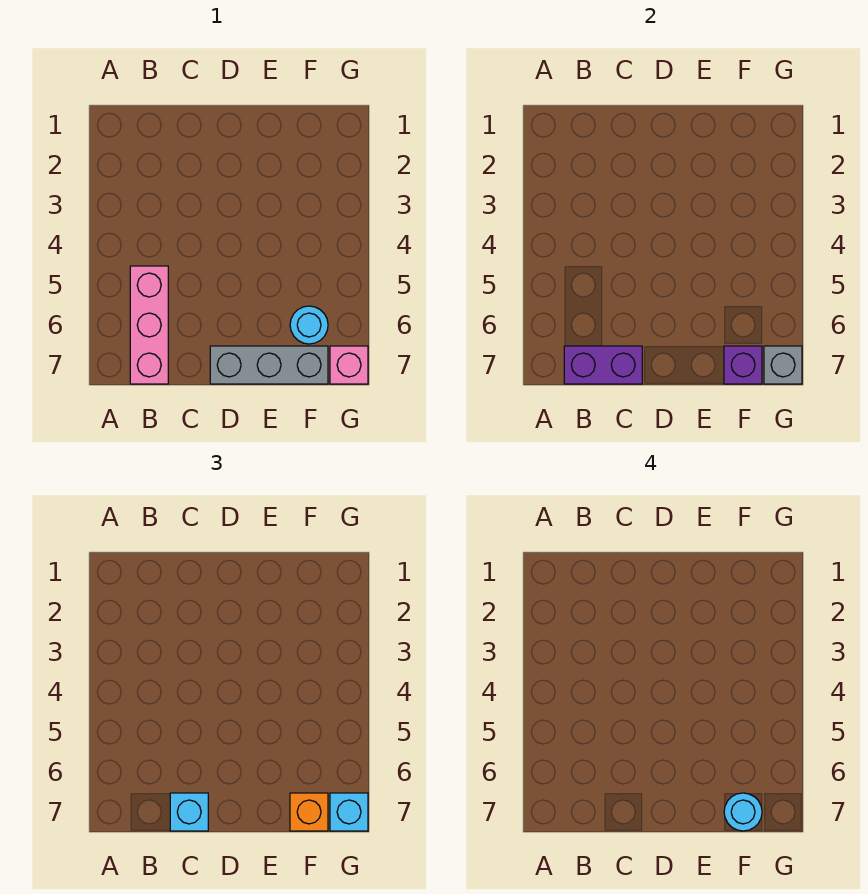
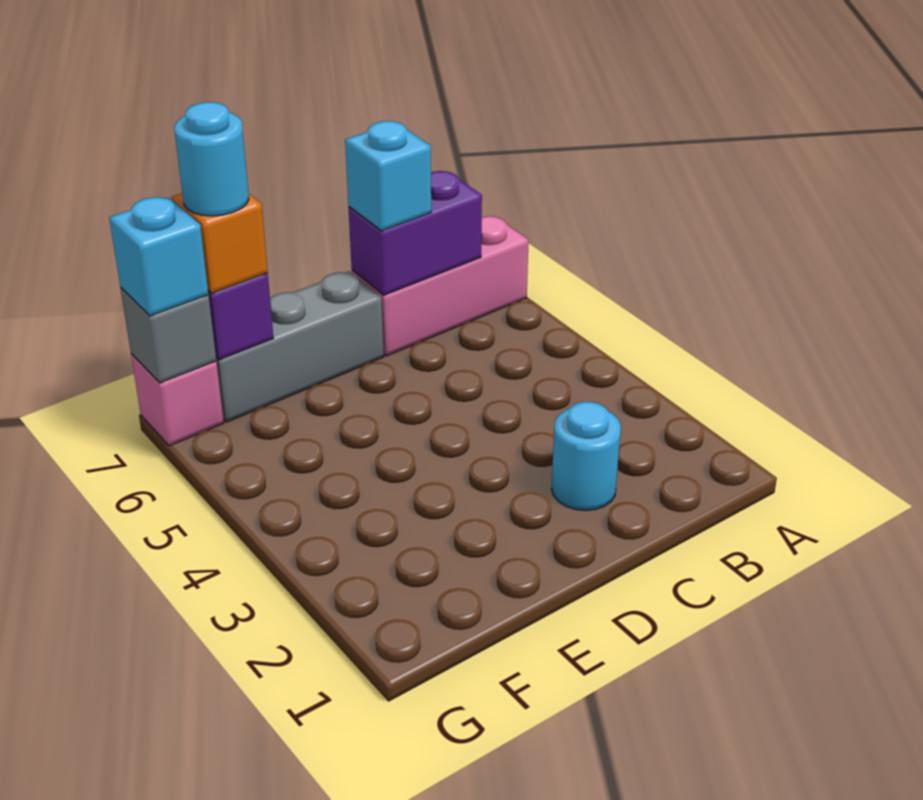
pink brick B5:B7 level 1 -> pink brick A7:C7 level 1
cyan round brick F6 level 1 -> cyan round brick C2 level 1

